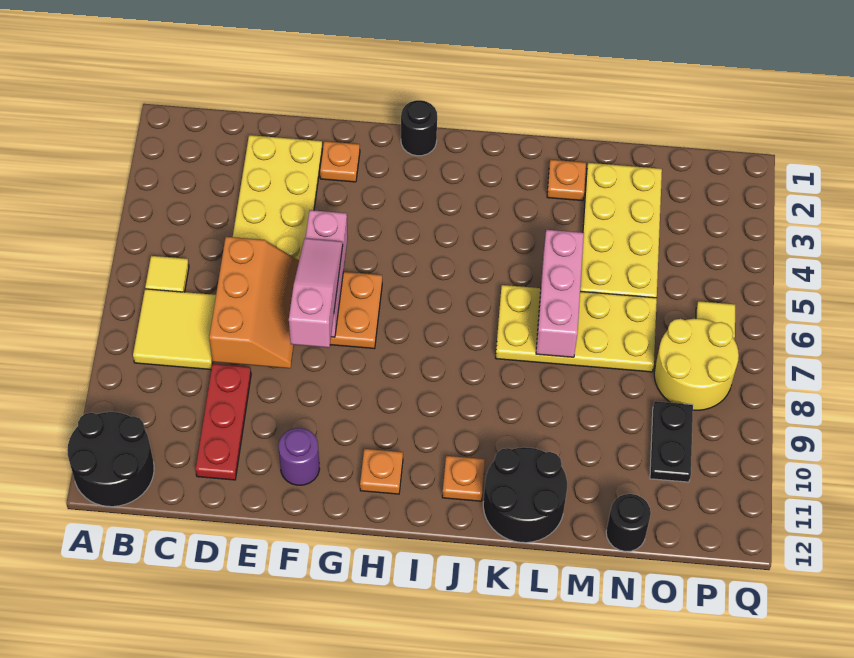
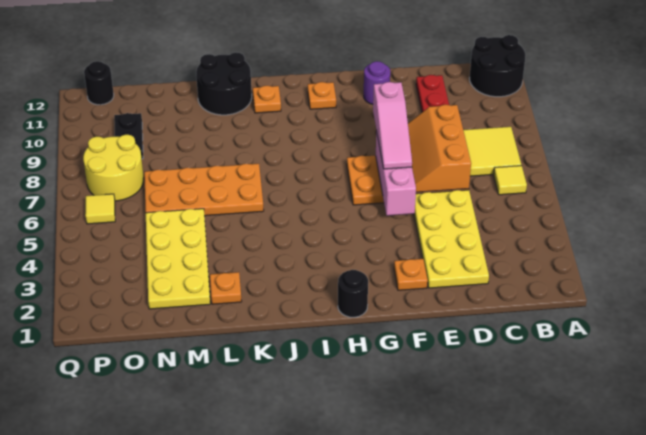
yellow plate K6:N7 level 1 -> orange plate K6:N7 level 1
pink brick L5:L7 level 2 -> none
black round brick N12 level 1 -> black round brick P12 level 1

